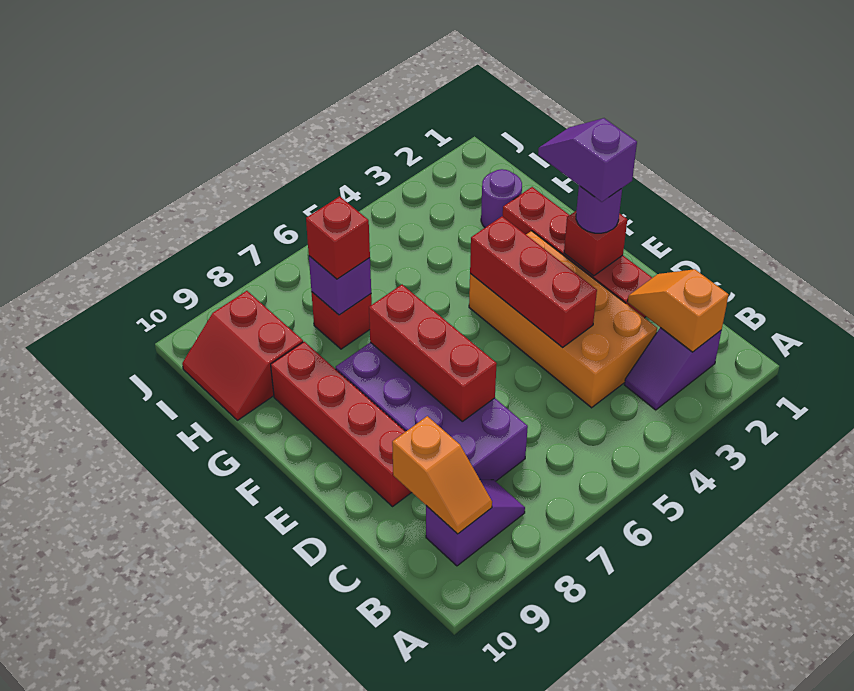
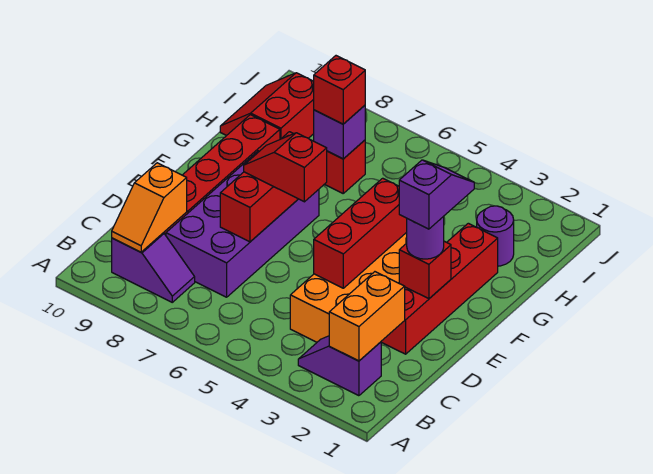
orange slope B2:C2 level 2 top B -> orange brick B2:C2 level 2
none -> red slope E6:E7 level 3 top 6

